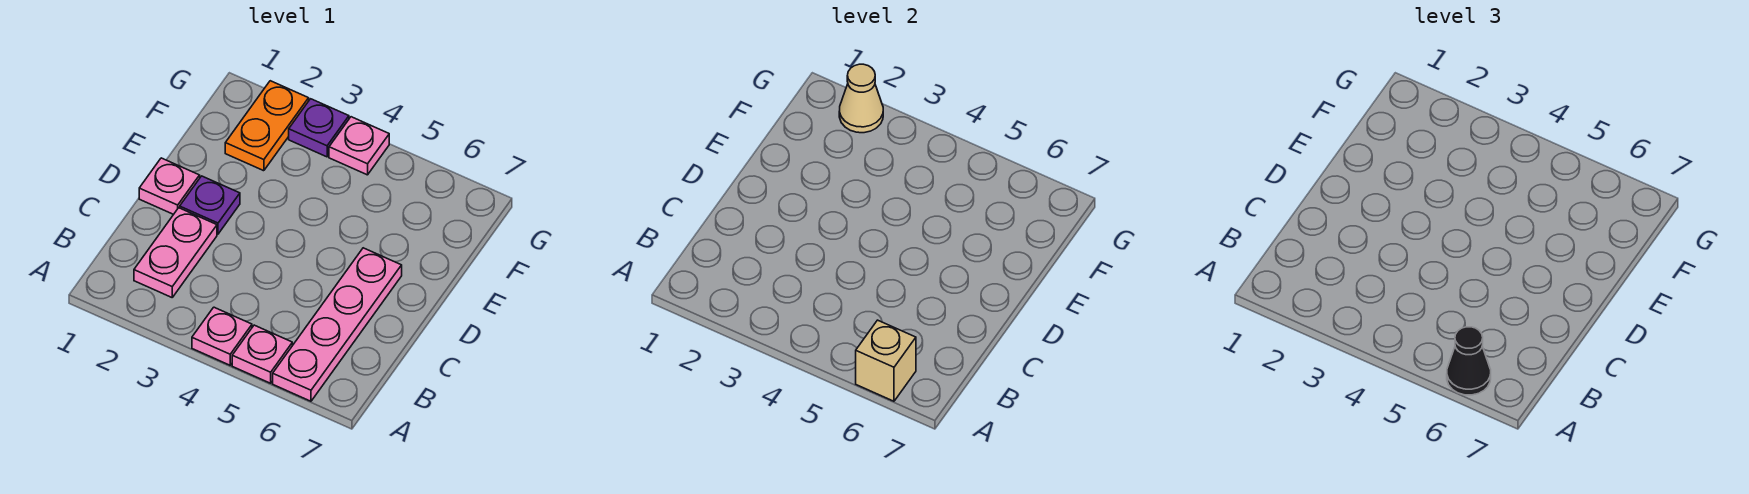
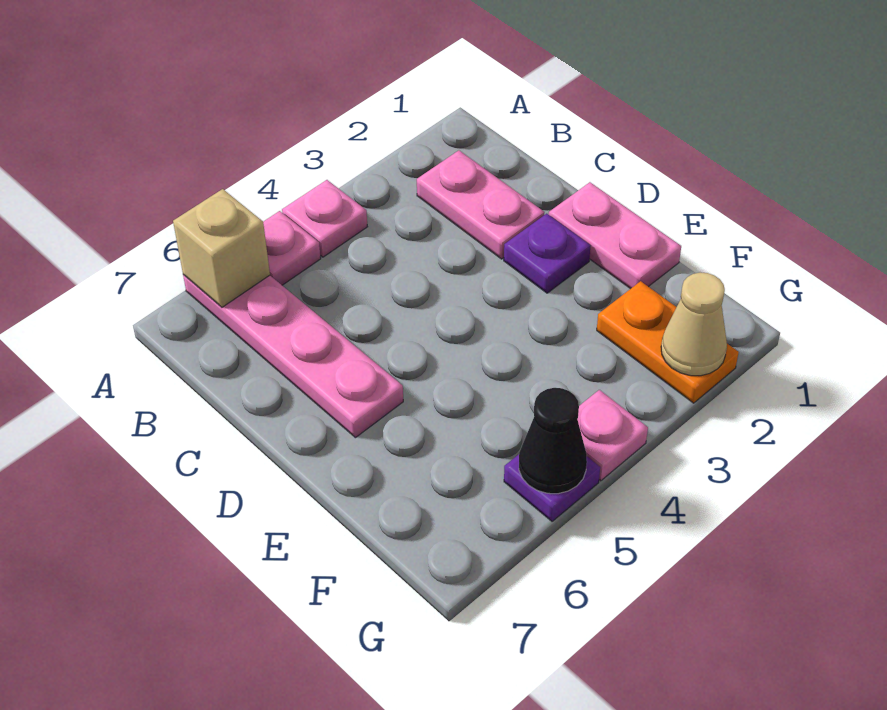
black cone A6 level 3 -> black cone G5 level 2
pink plate D1 level 1 -> pink plate D1:E1 level 1
purple plate G3 level 1 -> purple plate G5 level 1

